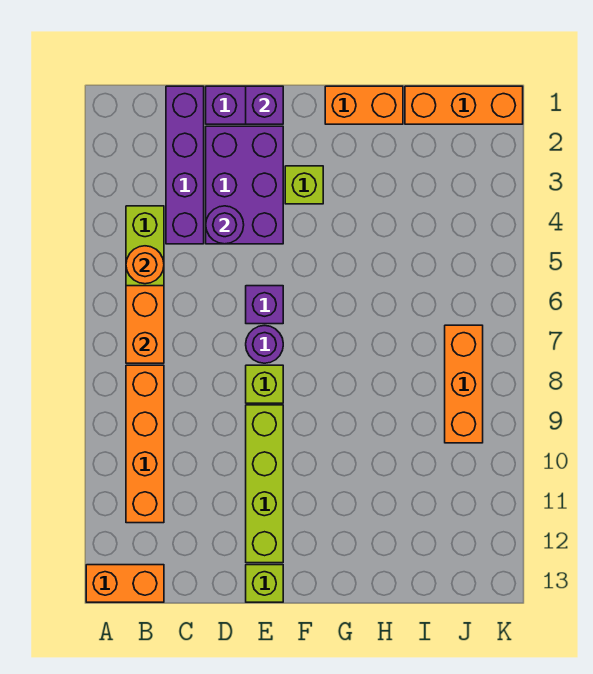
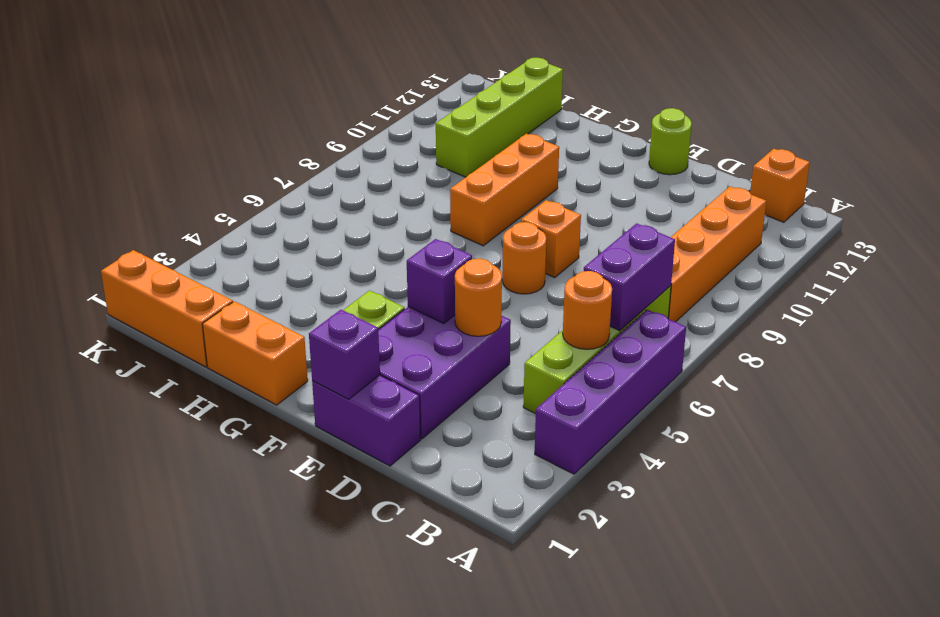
orange brick A13:B13 level 1 -> orange brick B13 level 1
orange brick B6:B7 level 2 -> purple brick B6:B7 level 2
purple brick C1:C4 level 1 -> purple brick A3:A6 level 1
purple round brick D4 level 2 -> orange round brick D4 level 2
purple brick E6 level 1 -> purple brick E4 level 2
purple round brick E7 level 1 -> orange round brick E7 level 1
lime brick E8 level 1 -> orange brick E8 level 1
lime brick E9:E12 level 1 -> lime brick I10:I13 level 1
lime brick E13 level 1 -> lime round brick E13 level 1
orange brick J7:J9 level 1 -> orange brick G8:G10 level 1

